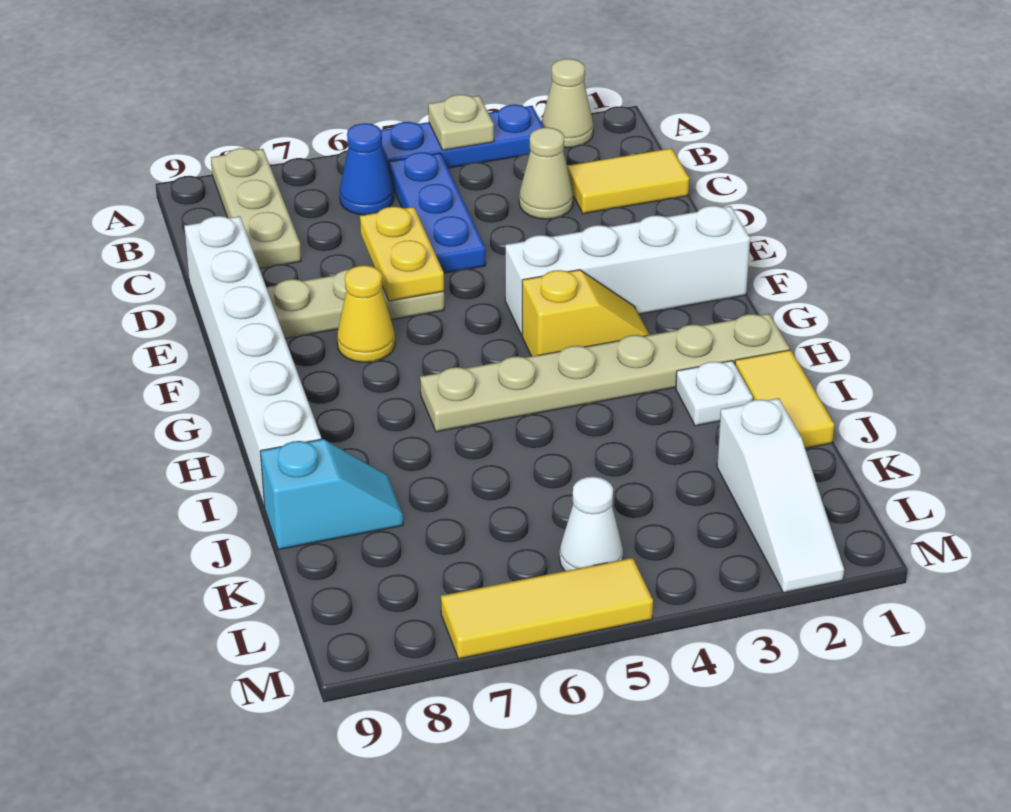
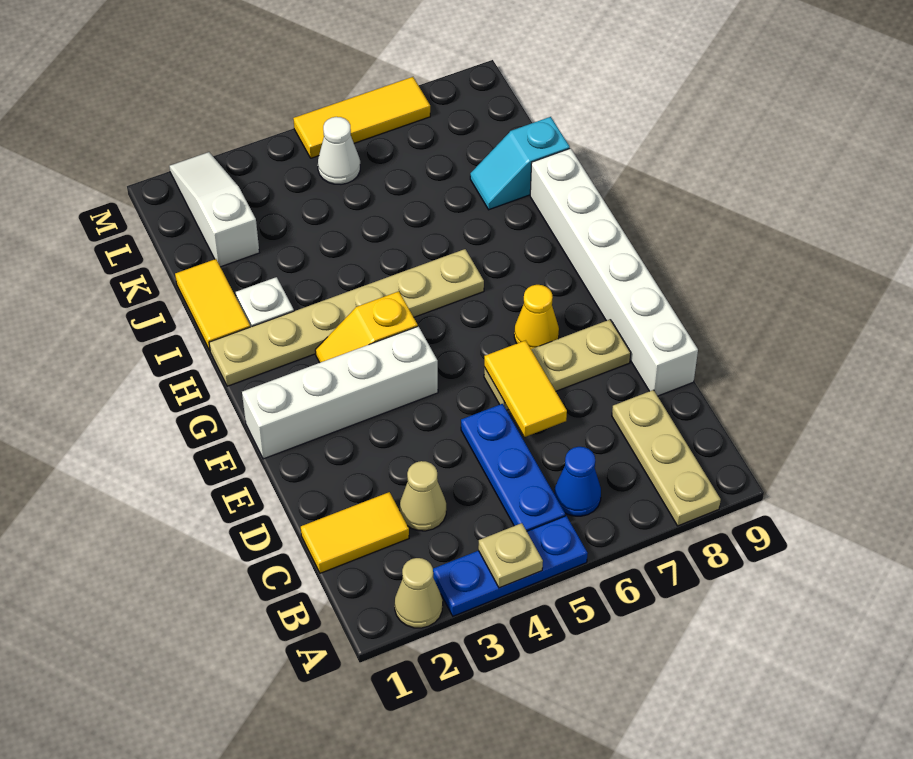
yellow plate D6:E6 level 2 -> yellow tile D6:E6 level 2

